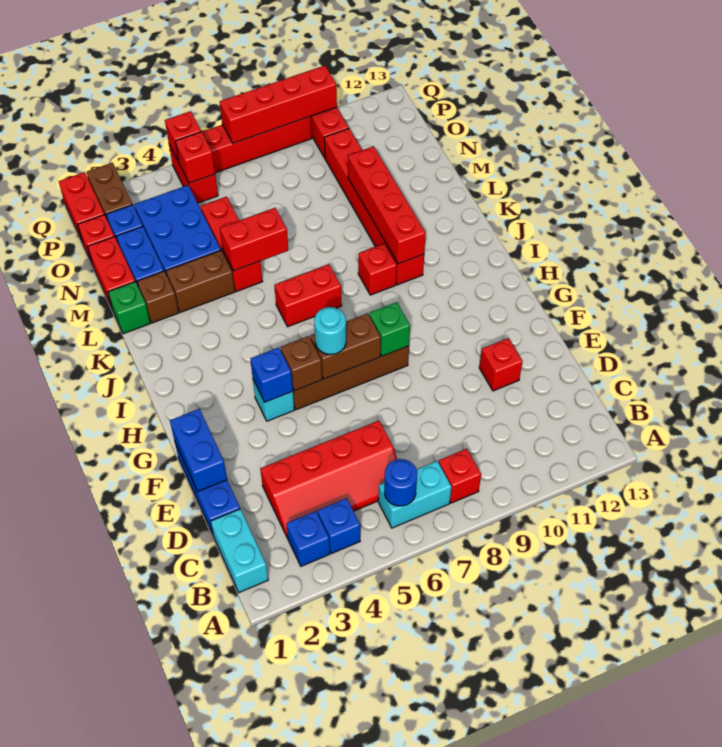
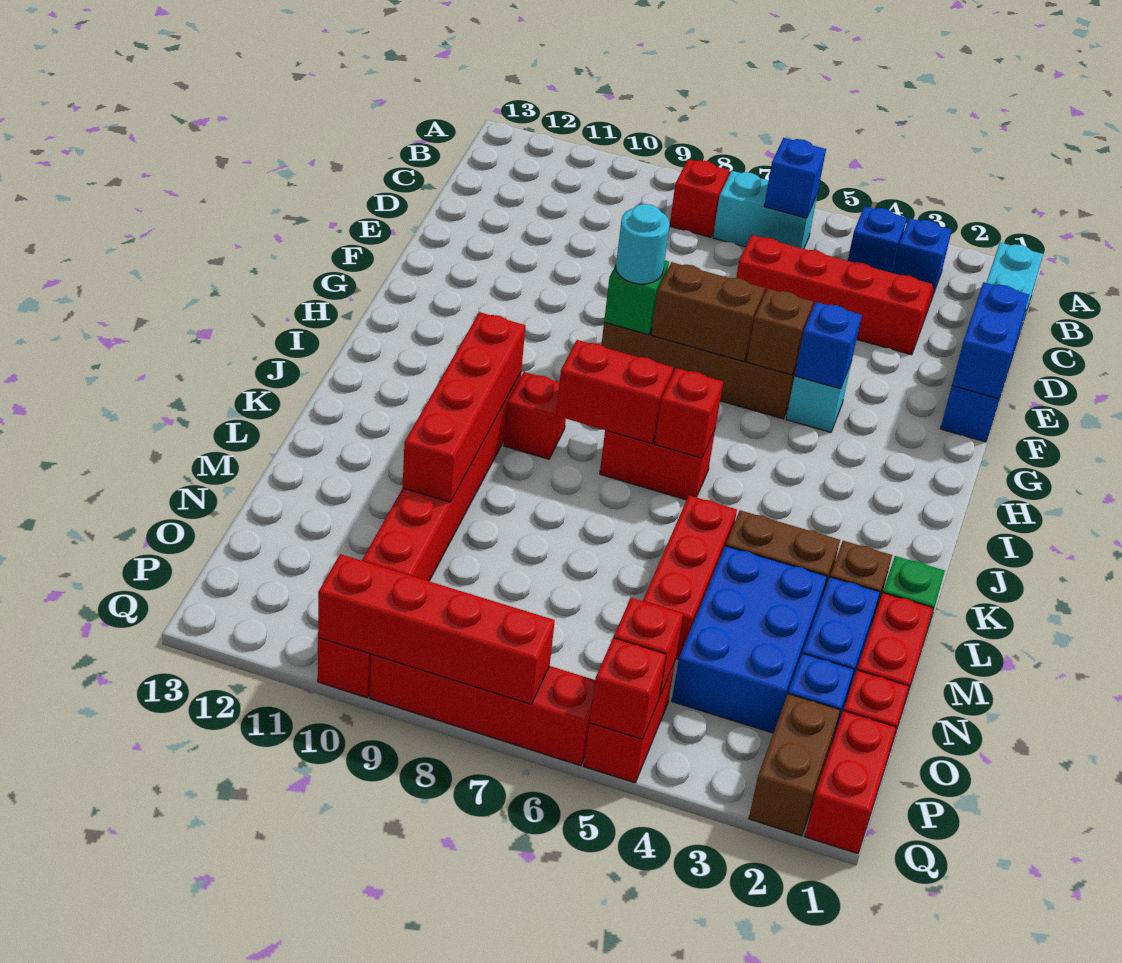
blue round brick B6 level 2 -> blue brick B6 level 2
red brick E11 level 1 -> red brick J6 level 2
cyan round brick G6 level 3 -> cyan round brick G8 level 3
red brick L5:L6 level 2 -> red brick J7:J8 level 2

